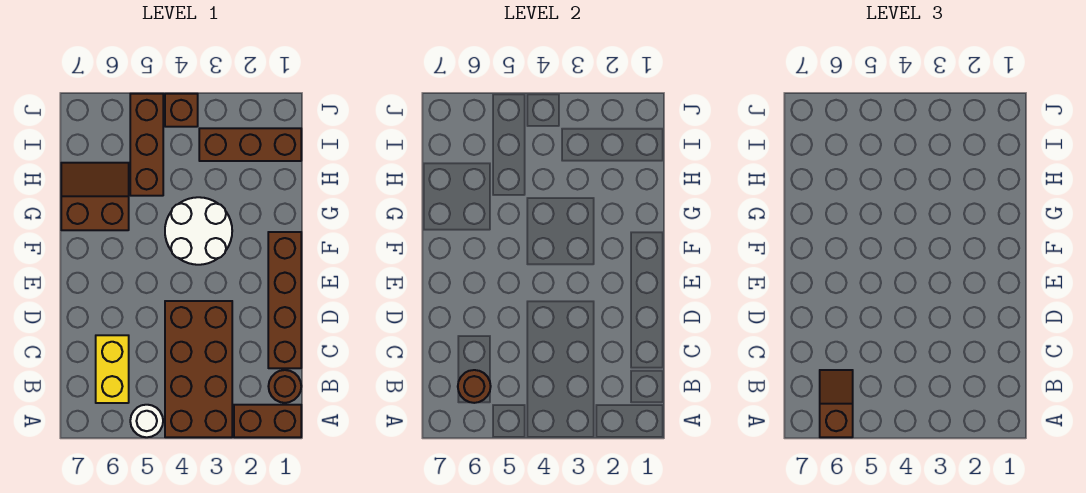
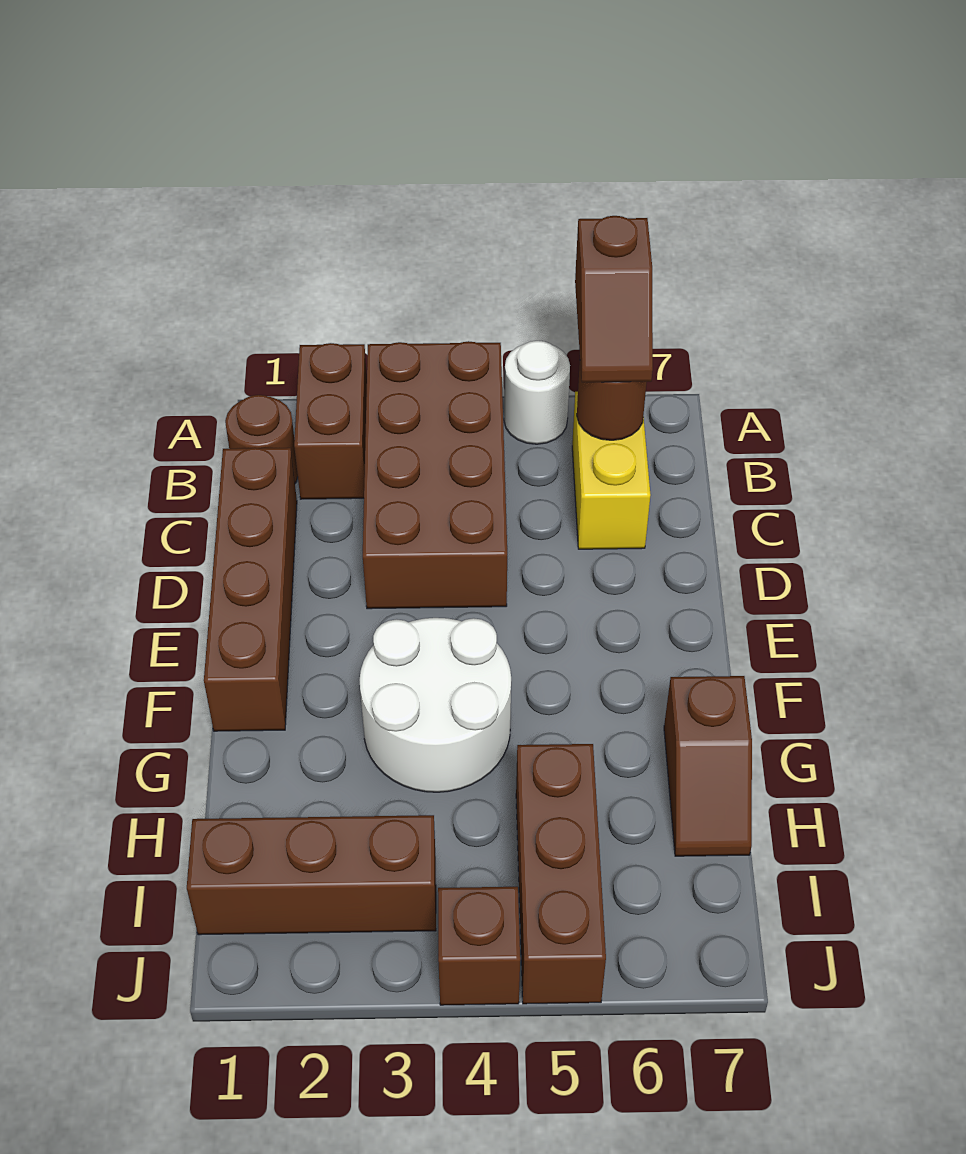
brown brick A1:A2 level 1 -> brown brick A2:B2 level 1
brown slope G6:H7 level 1 top G -> brown slope G7:H7 level 1 top G

